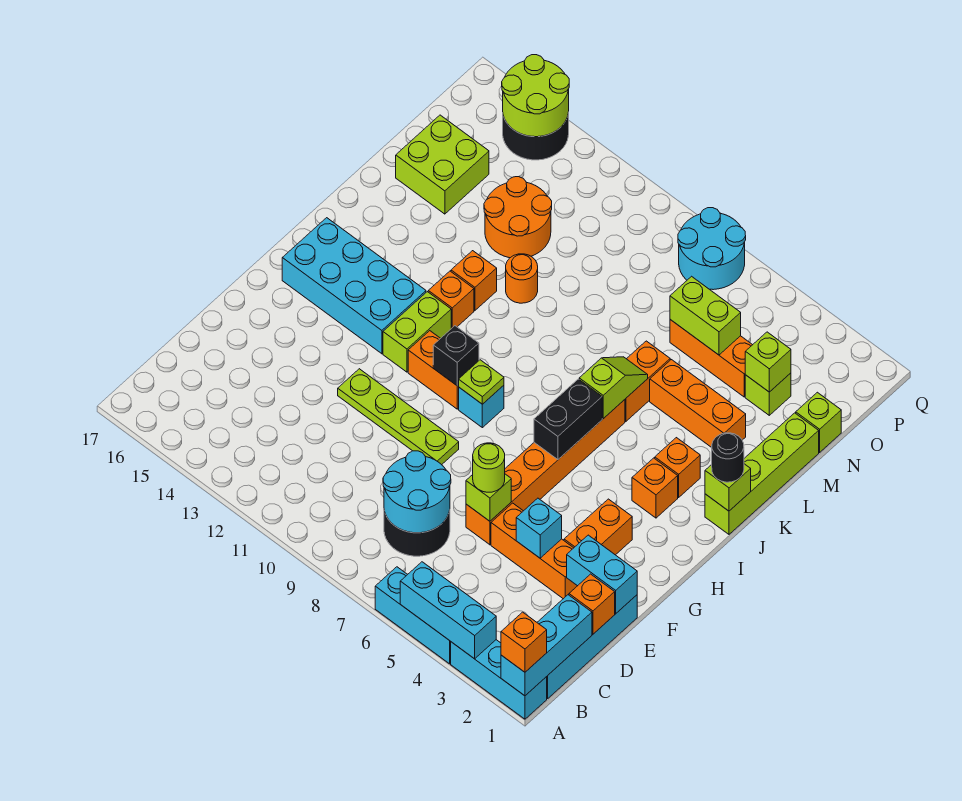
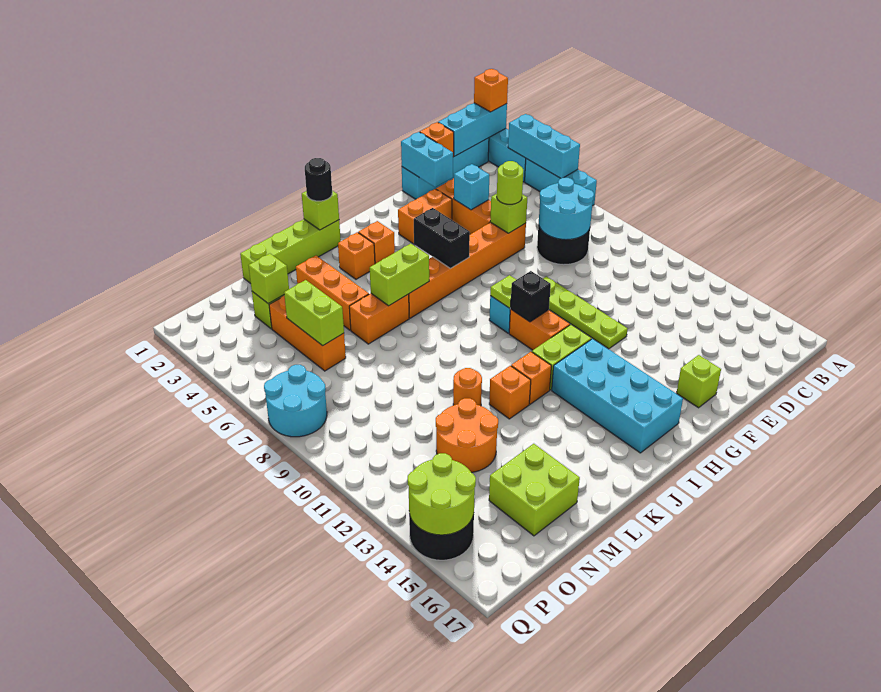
black brick H6:I6 level 2 -> black brick H5:H6 level 2
lime slope J6:K6 level 2 top J -> lime brick J6:K6 level 2
lime brick N1 level 1 -> lime brick F16 level 1

